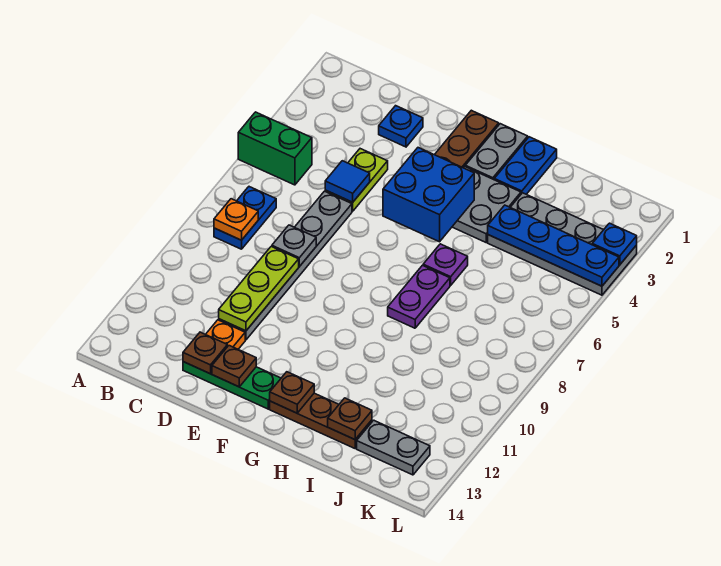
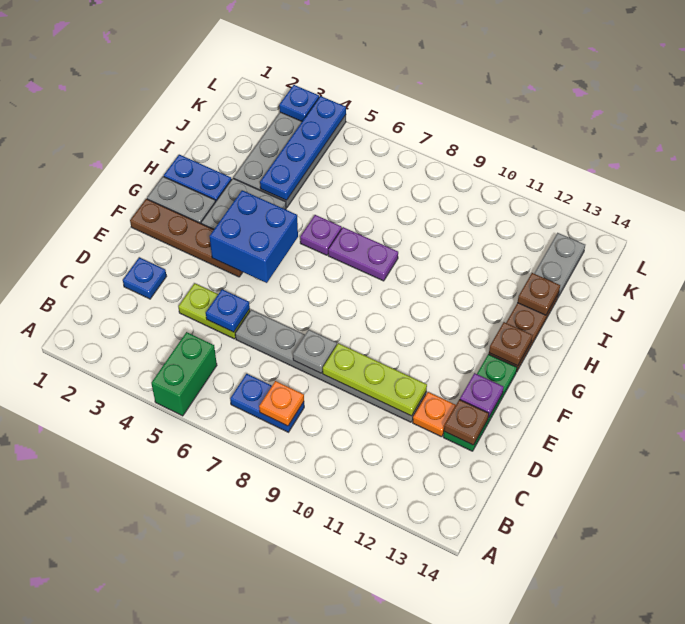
blue tile D5 level 2 -> blue plate D5 level 2
brown plate E13 level 2 -> purple plate E13 level 2

